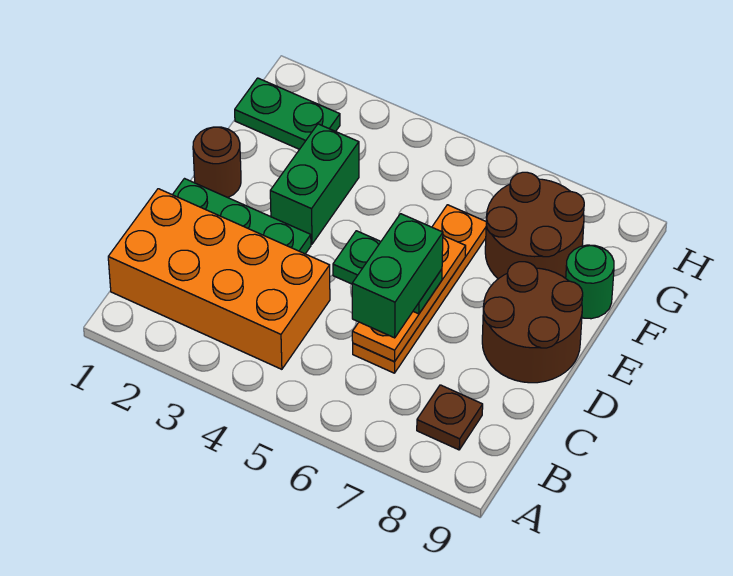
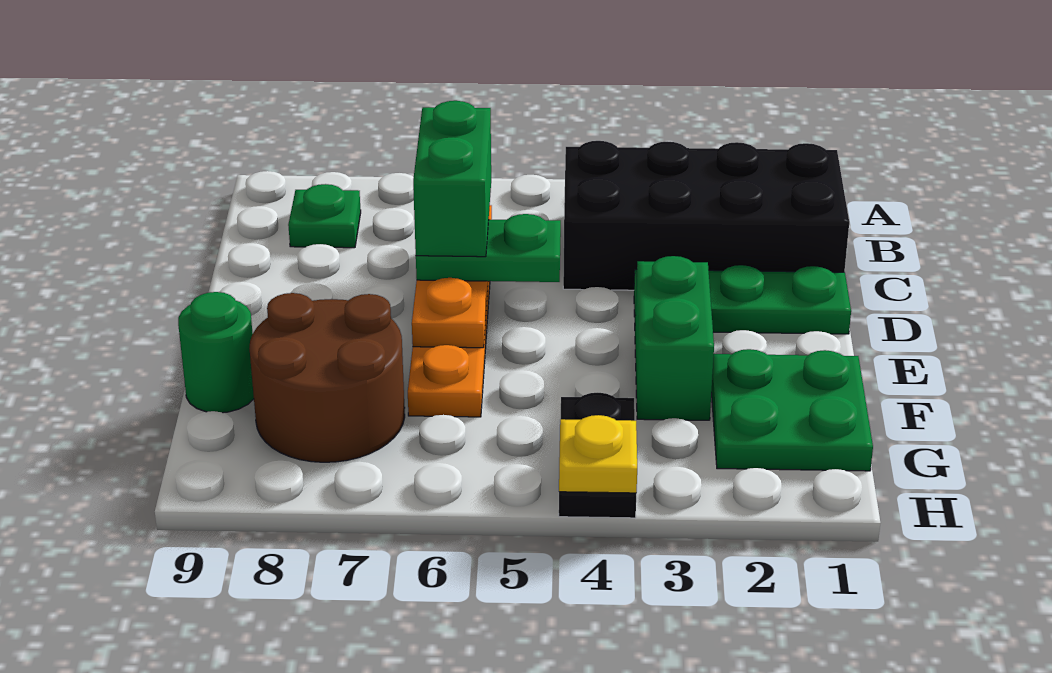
orange brick B1:C4 level 1 -> black brick B1:C4 level 1
brown plate B8 level 1 -> green plate B8 level 1
brown round brick D8:E9 level 1 -> none
brown round brick E1 level 1 -> none
green plate G1:G2 level 1 -> green plate F1:G2 level 1
none -> black plate G4:H4 level 1
none -> yellow plate H4 level 2

